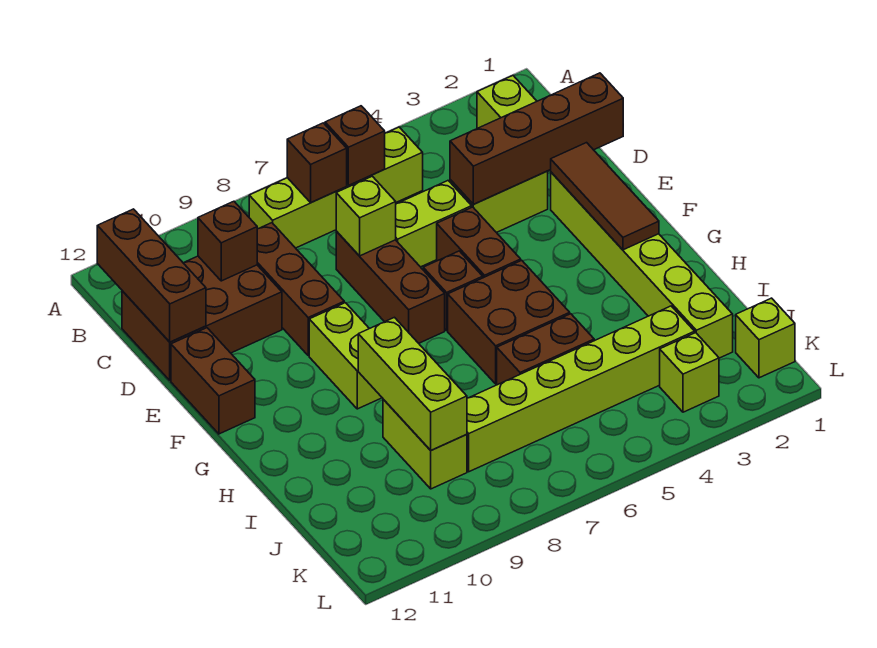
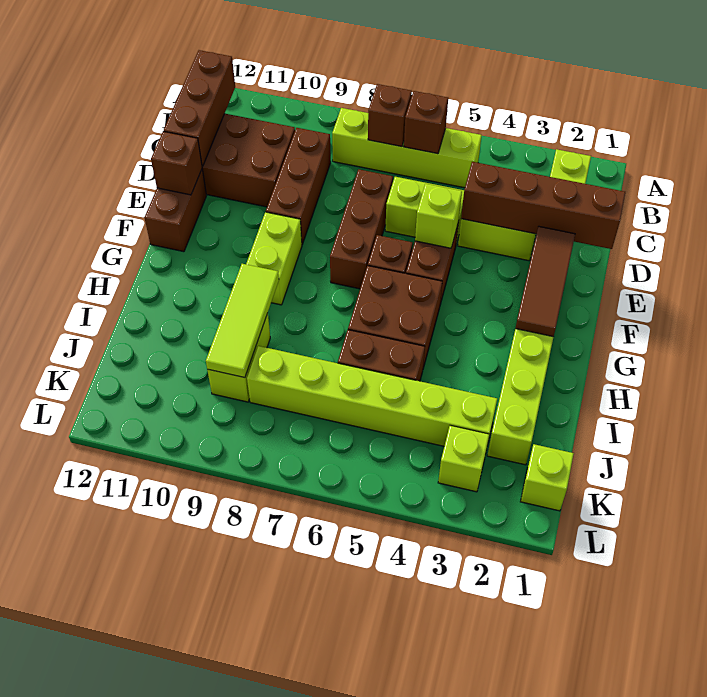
brown brick C10 level 2 -> brown brick E12 level 2
lime brick D7 level 2 -> lime brick E5 level 2
lime brick H9:J9 level 2 -> lime tile H9:J9 level 2

